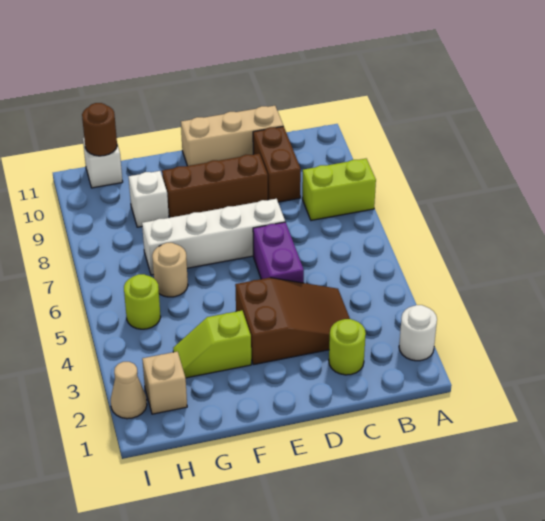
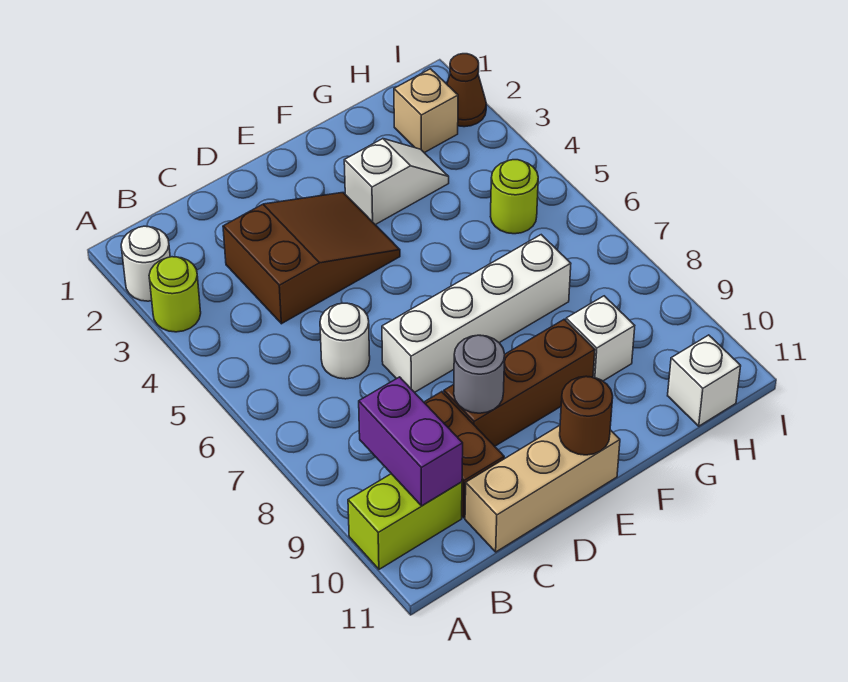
lime brick A8:B8 level 1 -> lime brick A10:B10 level 1
lime round brick C2 level 1 -> lime round brick A3 level 1
brown slope C3:E4 level 1 top E -> brown slope C3:E4 level 1 top C
none -> white round brick C6 level 1
purple brick D5:D6 level 1 -> purple brick B9:B10 level 2
none -> grey round brick D9 level 2
lime slope F3:G3 level 1 top F -> white slope F3:G3 level 1 top F
tan round brick G6 level 1 -> none
brown round brick H11 level 2 -> brown round brick E11 level 2
tan cone I2 level 1 -> brown cone I2 level 1

